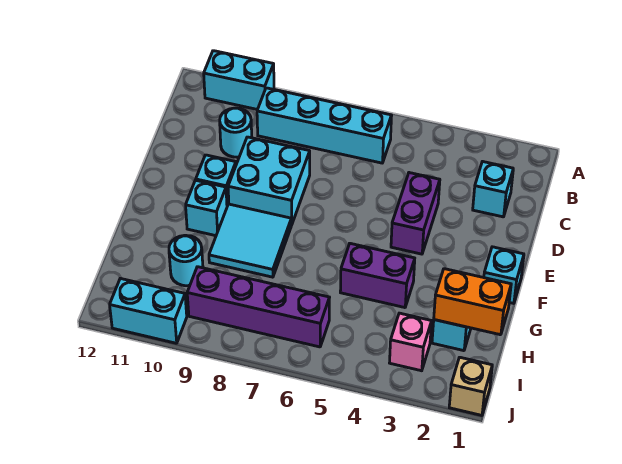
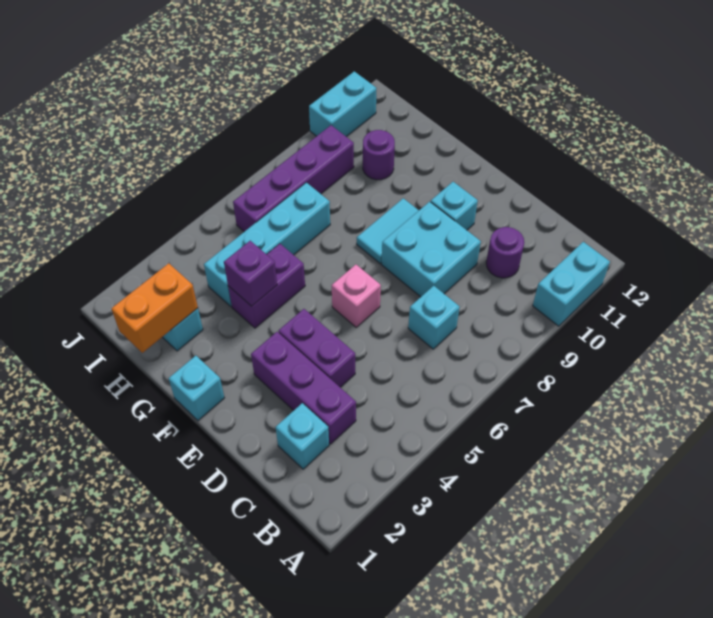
cyan brick B6:B9 level 1 -> cyan brick H4:H7 level 1
none -> purple brick C3:E3 level 1
cyan round brick C10 level 1 -> purple round brick C10 level 1
cyan tile F8:G9 level 1 -> cyan tile F8:F9 level 1
cyan brick F10 level 1 -> cyan brick C7 level 1
none -> purple brick G4 level 2
cyan round brick H10 level 1 -> purple round brick H10 level 1
pink brick I3 level 1 -> pink brick E6 level 1
tan brick J1 level 1 -> none

